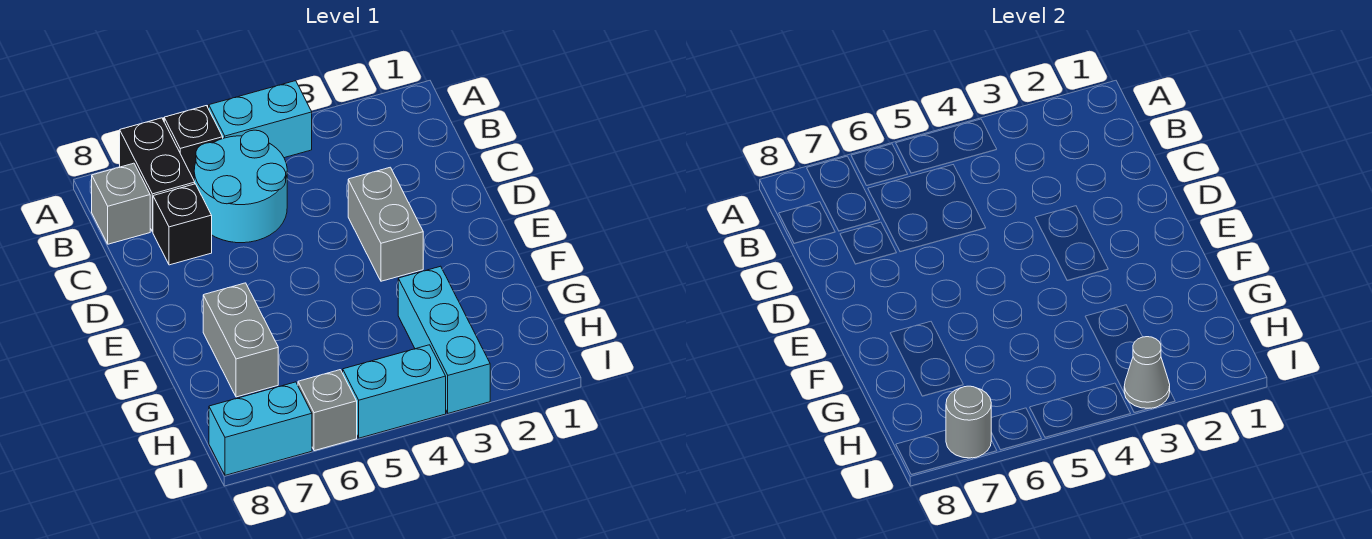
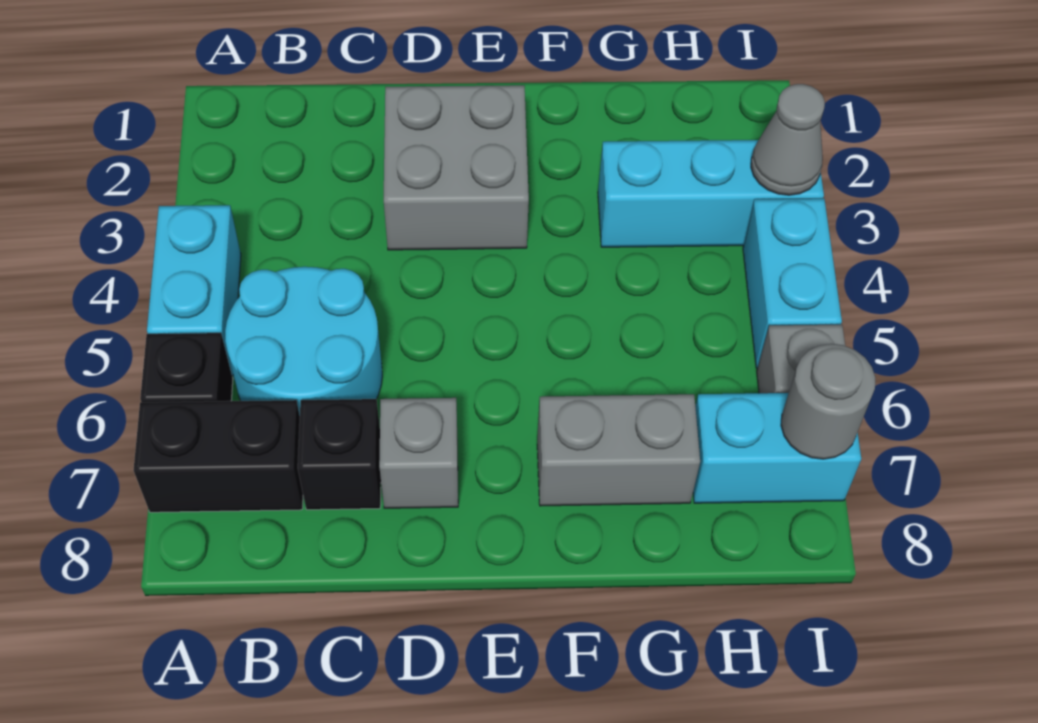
grey brick B8 level 1 -> grey brick D7 level 1
grey brick D3:E3 level 1 -> grey brick D2:E3 level 1
cyan brick I7:I8 level 1 -> cyan brick H7:I7 level 1

